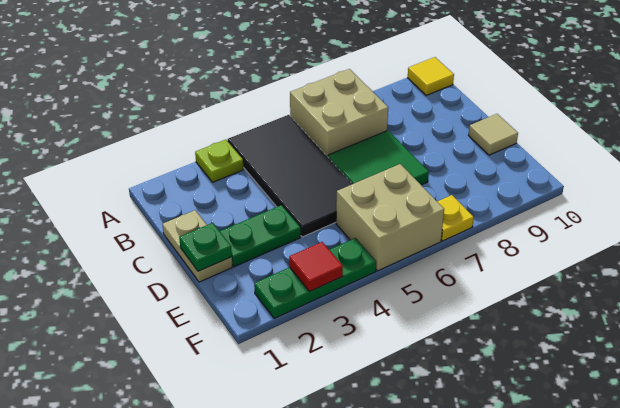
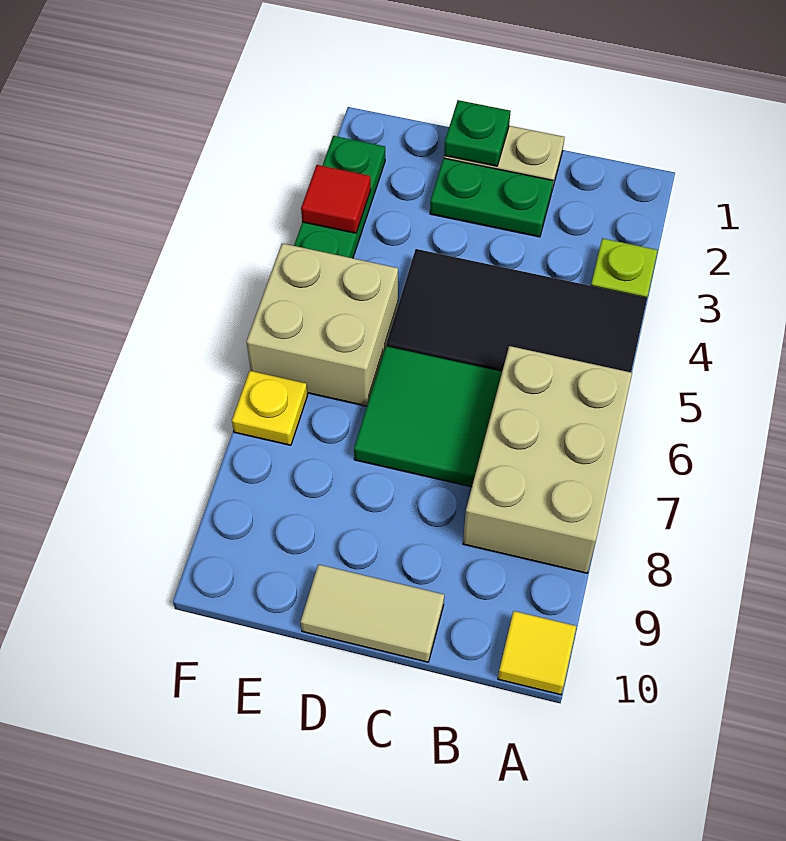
tan brick A6:B7 level 1 -> tan brick A6:B8 level 1
green plate D2:D3 level 1 -> green plate C2:D2 level 1
tan tile D10 level 1 -> tan tile C10:D10 level 1

